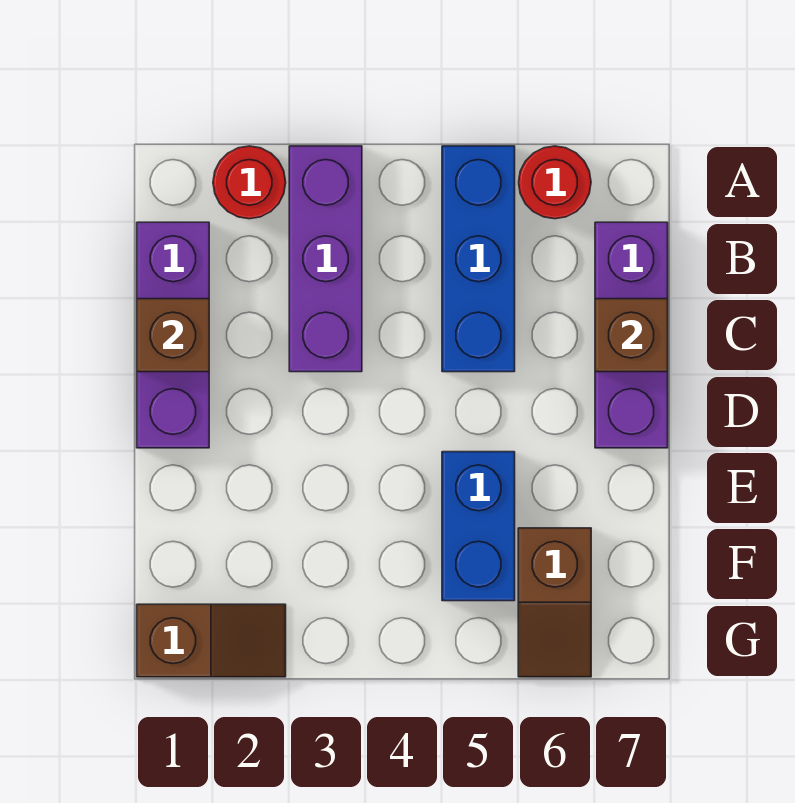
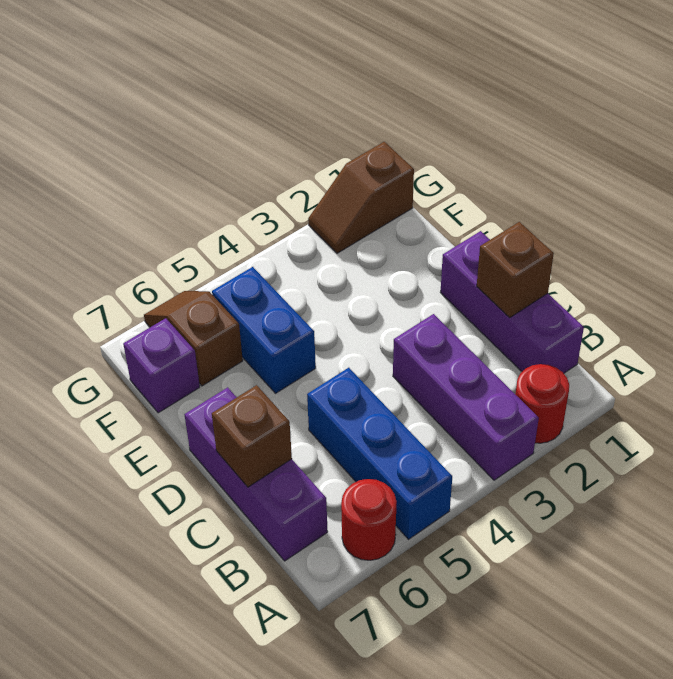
none -> purple brick F7 level 1

